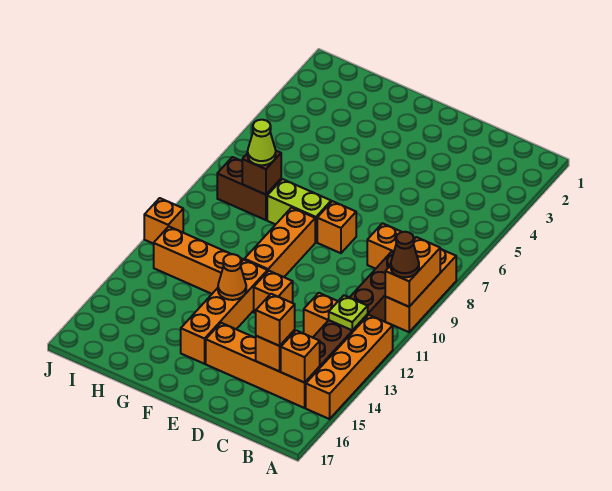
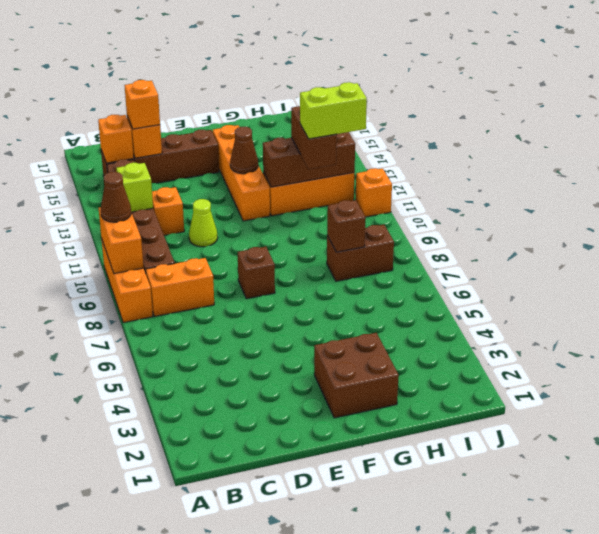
orange brick A12:A15 level 1 -> none
lime plate B12 level 2 -> lime brick B12 level 2
orange brick B15:E15 level 1 -> brown brick B15:E15 level 1
orange brick E8 level 1 -> brown brick E8 level 1
orange brick E12 level 1 -> none
none -> brown brick F2:G3 level 1
lime brick F8:G8 level 1 -> lime brick H11:I11 level 4
orange brick F9:F11 level 1 -> none
orange cone F13 level 2 -> brown cone F13 level 2
none -> brown brick G12:I12 level 2
lime cone H8 level 3 -> lime cone D11 level 1
none -> brown brick H11:H12 level 3

